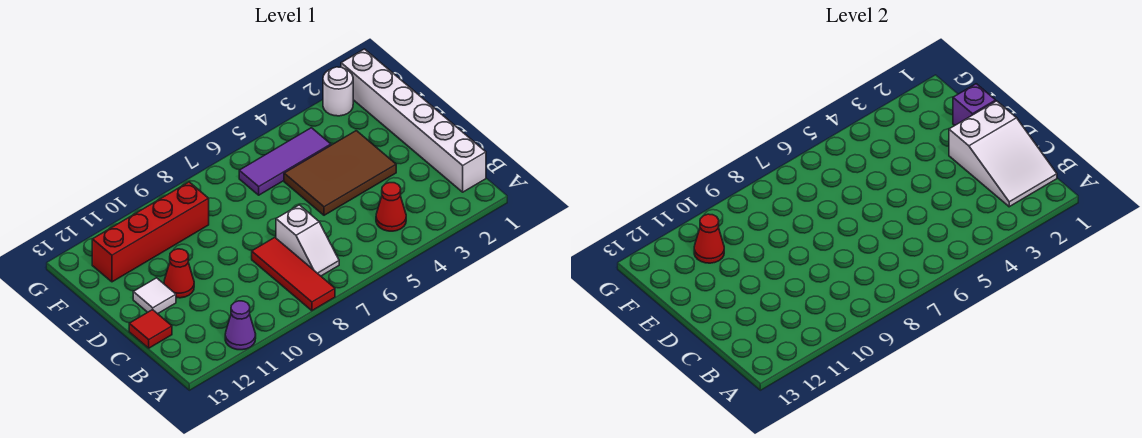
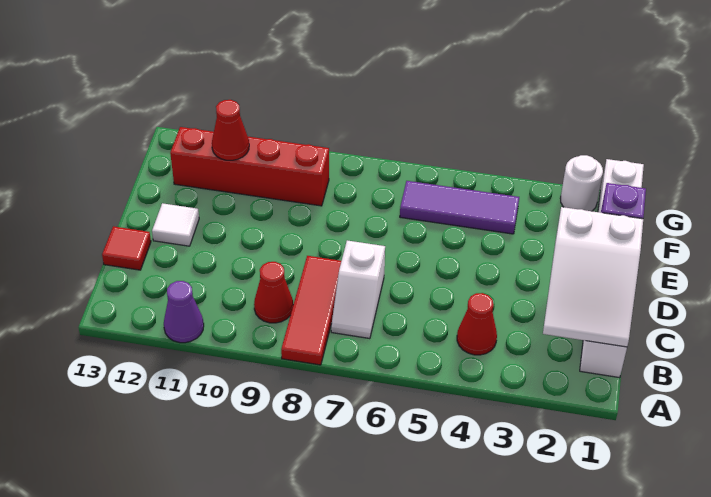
brown tile D3:E5 level 1 -> none
red cone D11 level 1 -> red cone B9 level 1

